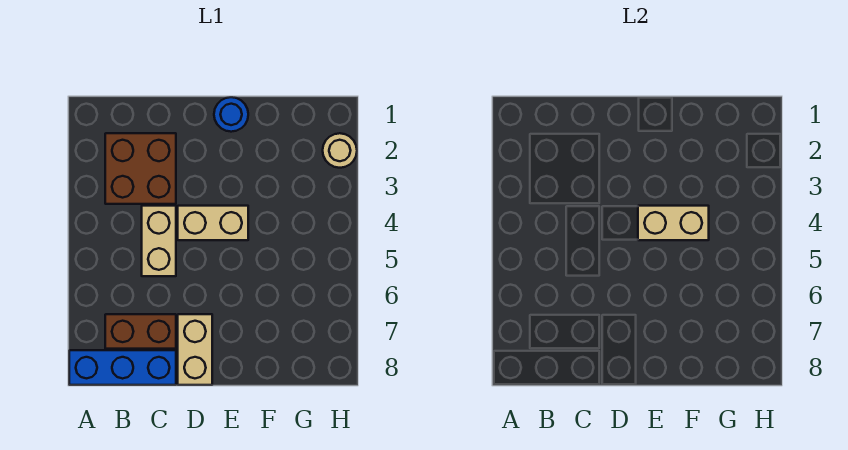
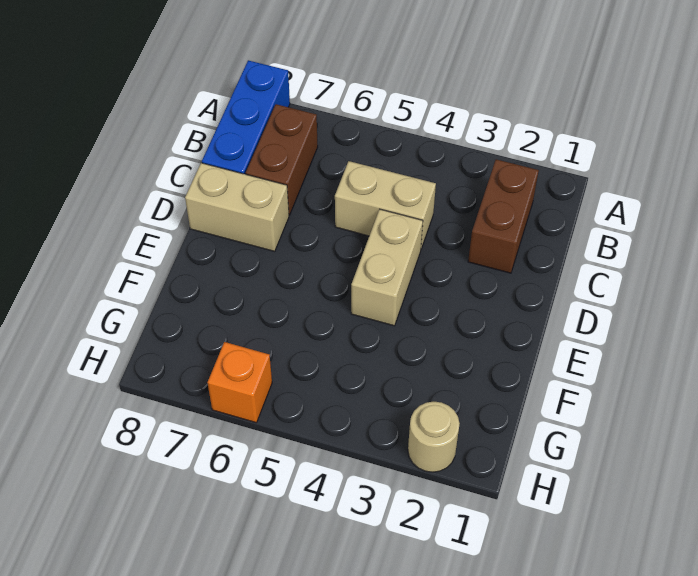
brown brick B2:C3 level 1 -> brown brick B2:C2 level 1
blue round brick E1 level 1 -> none
tan brick E4:F4 level 2 -> none
none -> orange brick H6 level 1

